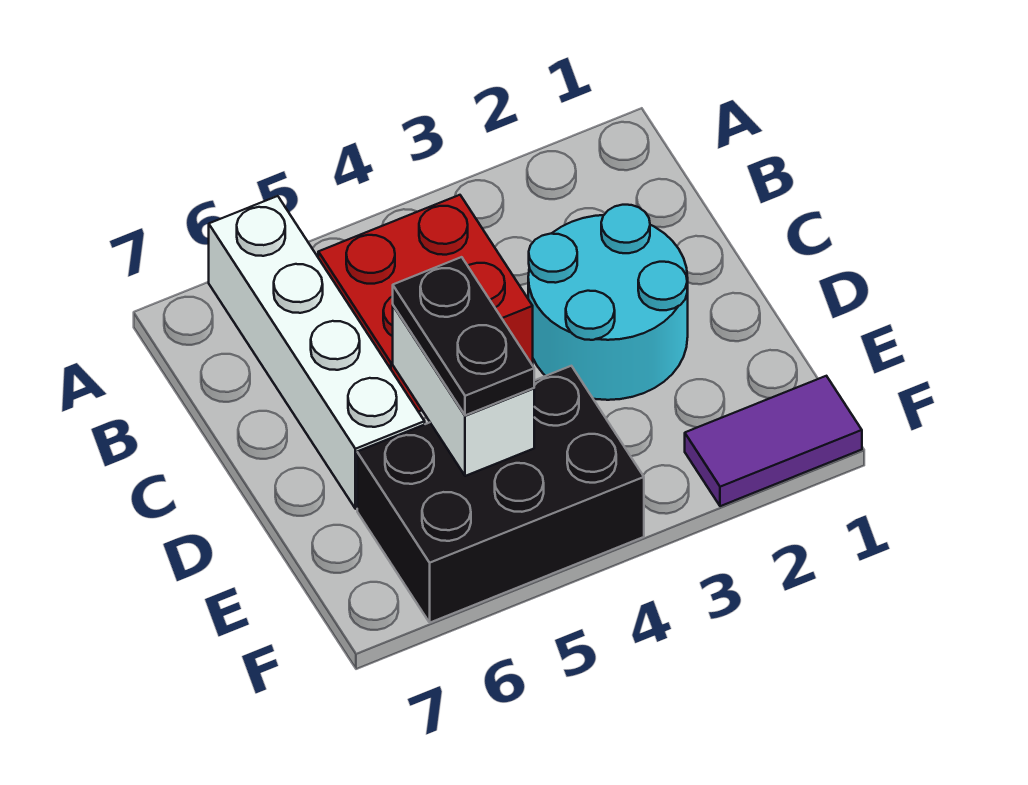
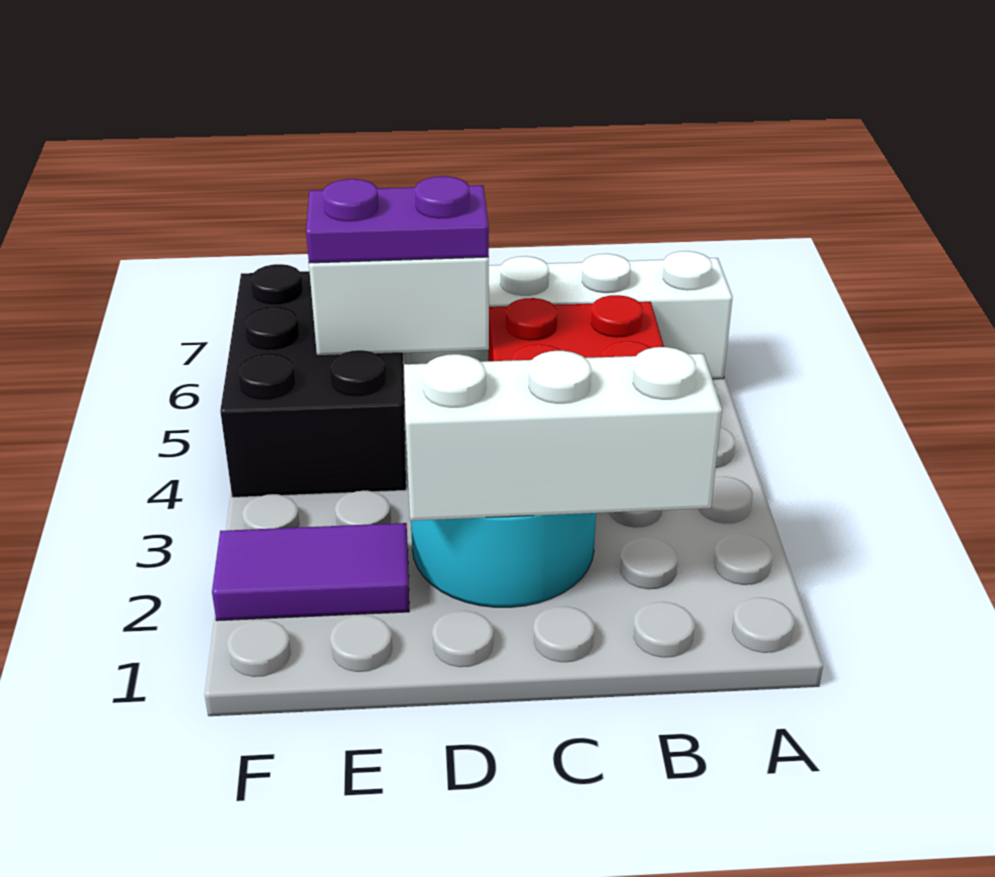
none -> white brick B2:D2 level 2
black plate D5:E5 level 3 -> purple plate D5:E5 level 3
purple tile F1:F2 level 1 -> purple tile E2:F2 level 1

